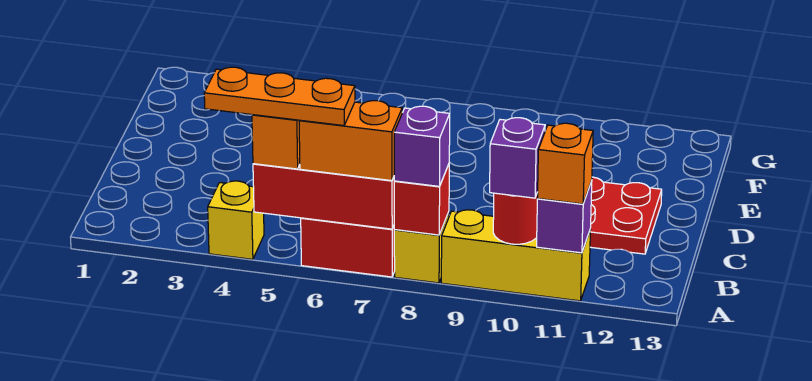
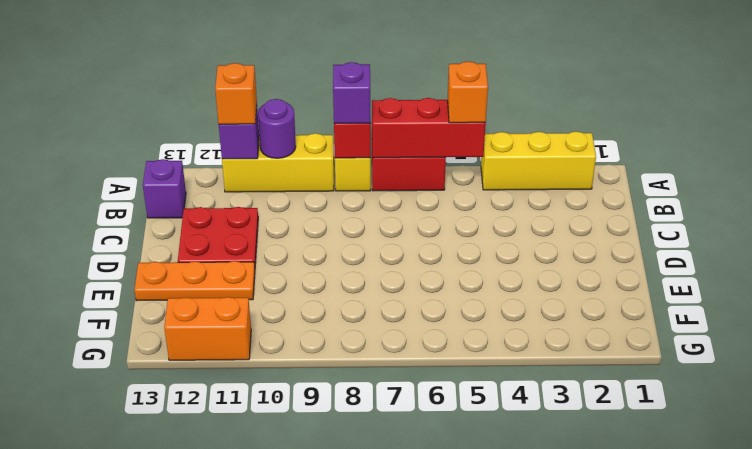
yellow brick A4 level 1 -> yellow brick A2:A4 level 1
orange plate A4:A6 level 4 -> orange plate E11:E13 level 1
orange brick A6:A7 level 3 -> orange brick G11:G12 level 1
red round brick A10 level 2 -> purple round brick A10 level 2
purple brick A10 level 3 -> purple brick B13 level 1

